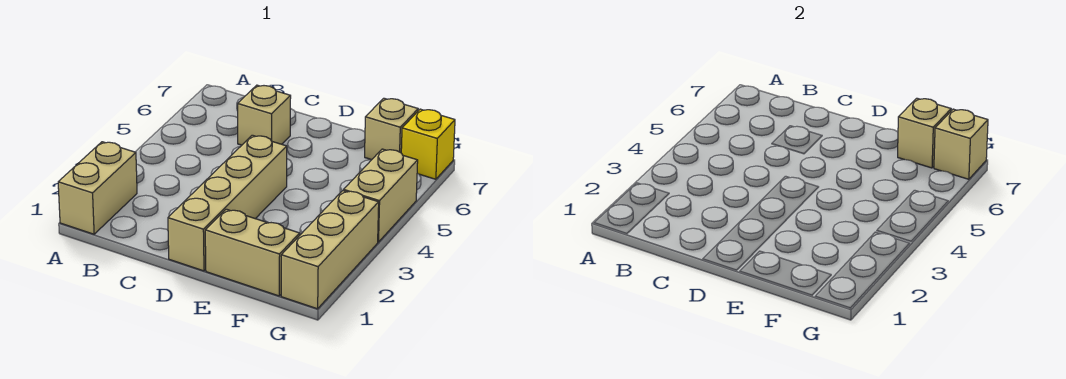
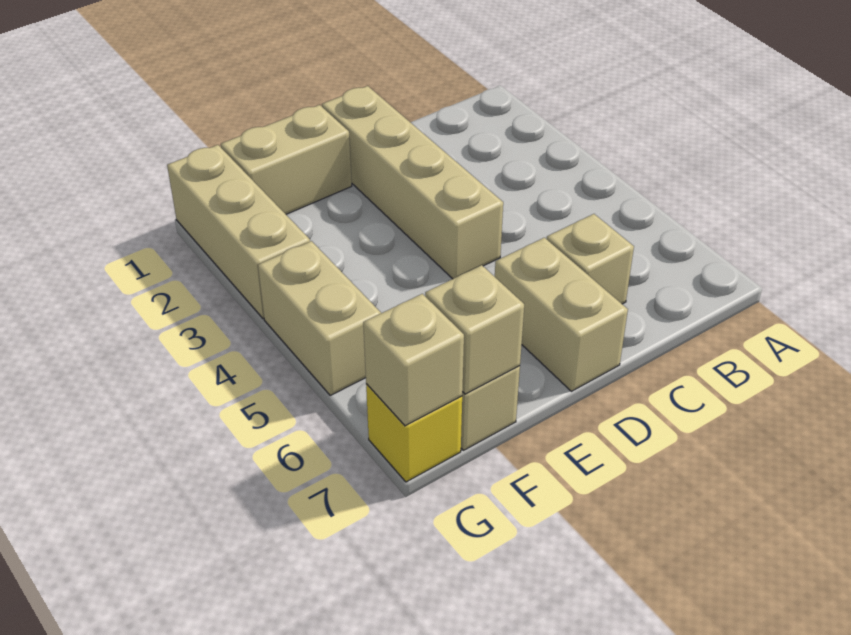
tan brick A1:A2 level 1 -> tan brick D6:D7 level 1

